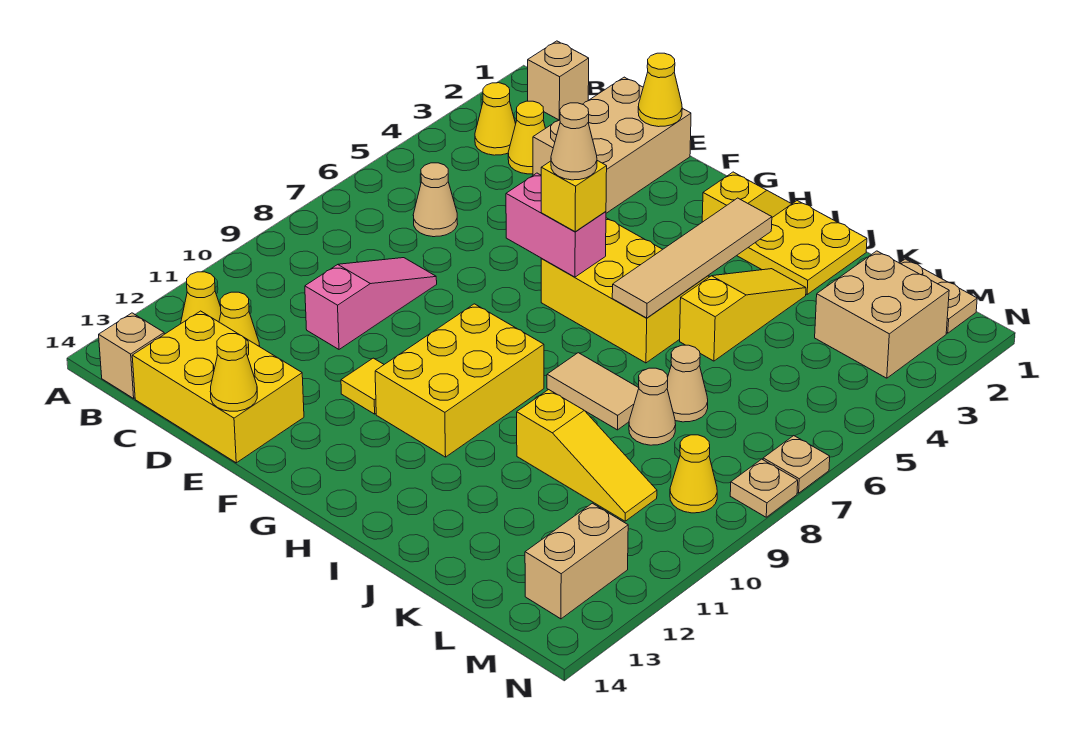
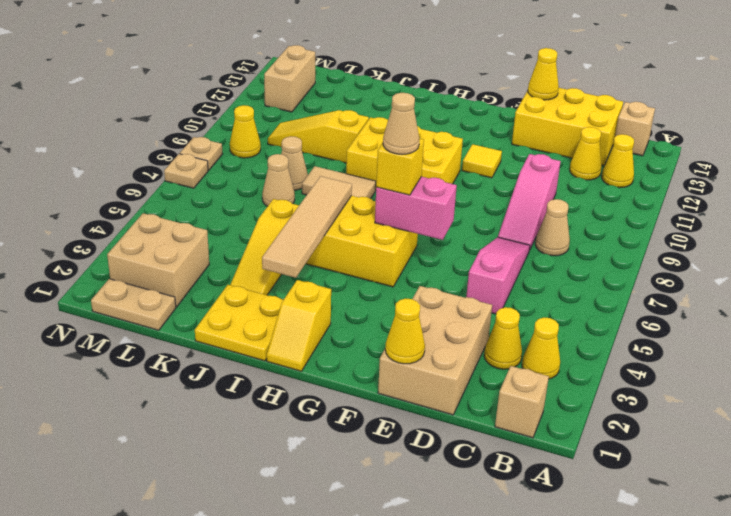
tan cone C6 level 1 -> tan cone C8 level 1
none -> pink slope D5:D7 level 1 top 5
yellow brick G9:H11 level 1 -> yellow brick G9:I10 level 1

